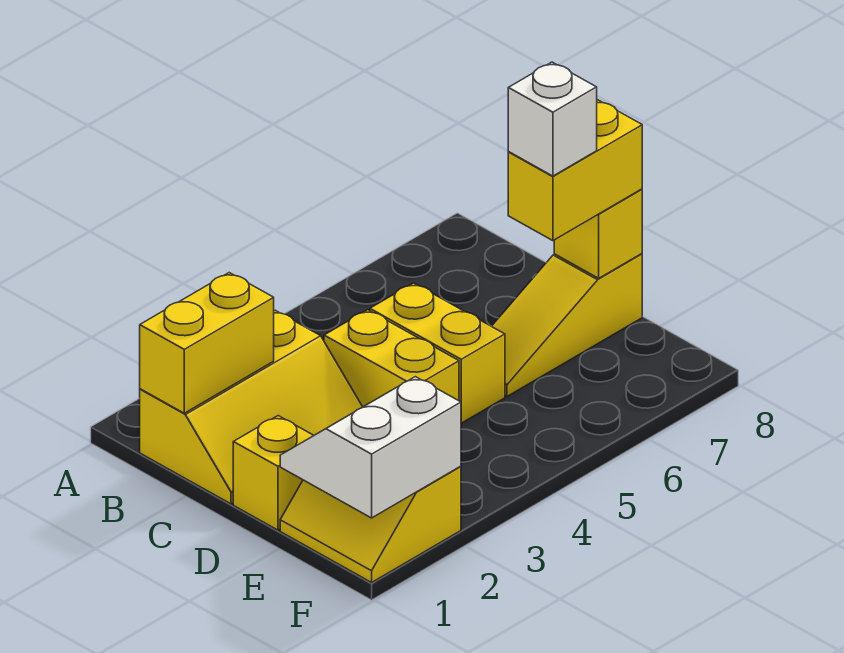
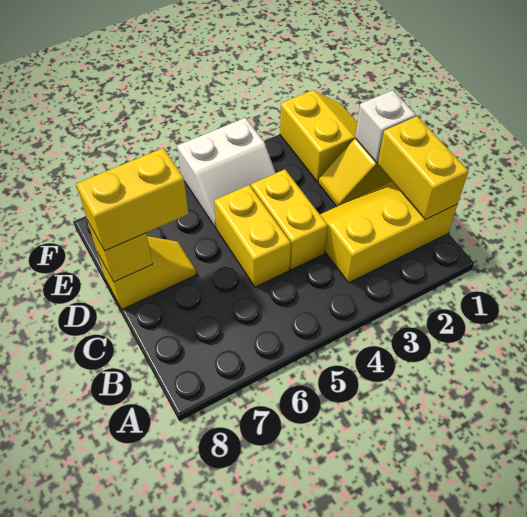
yellow brick B1:B2 level 2 -> yellow brick B1:C1 level 2
yellow slope D6:D8 level 1 top 8 -> yellow slope D7:D8 level 1 top 8
white brick D7 level 4 -> white brick D1 level 2
white slope E1:F2 level 2 top F -> white slope E4:F5 level 1 top F

